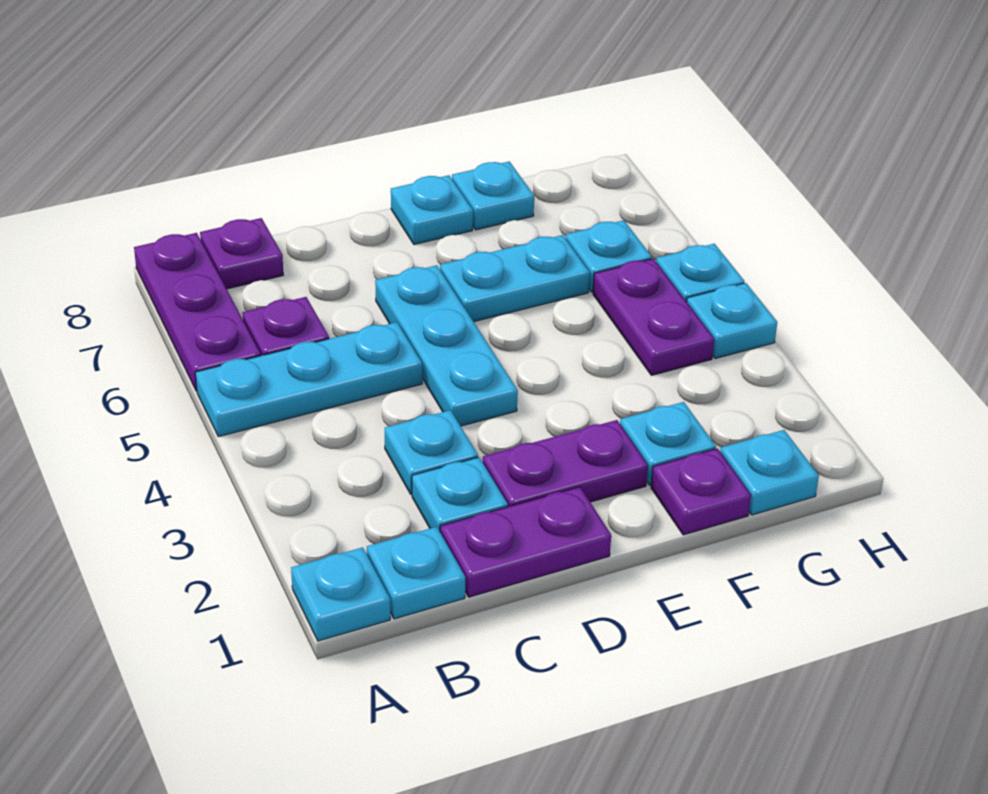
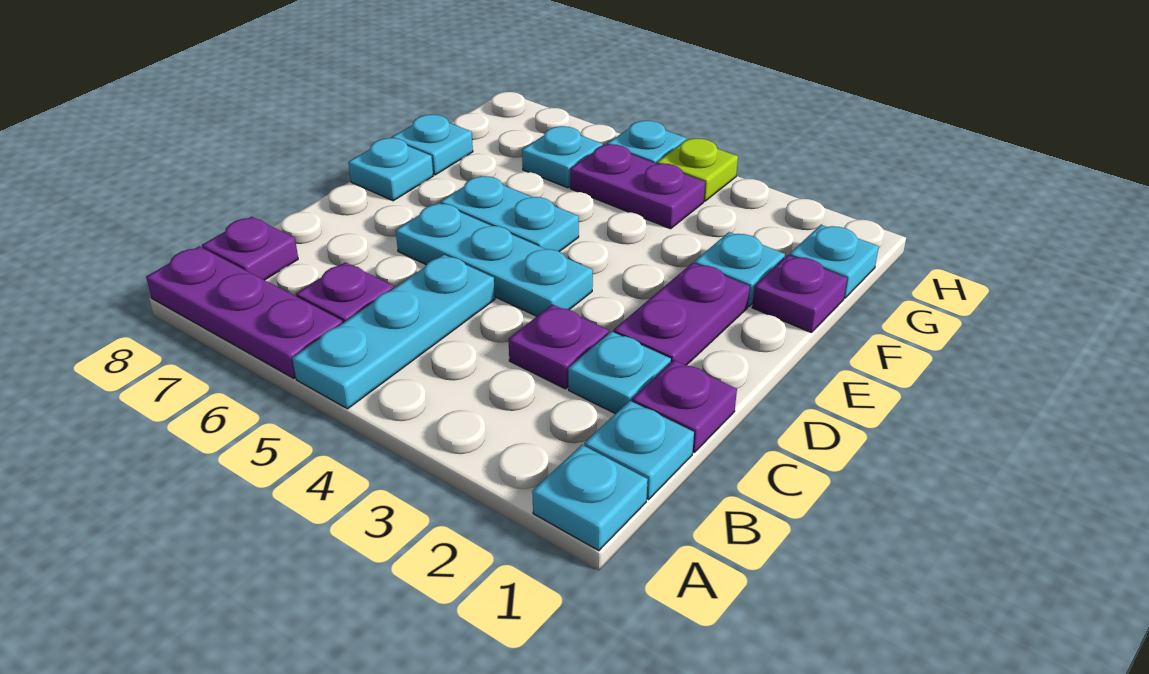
purple plate C1:D1 level 1 -> purple plate C1 level 1
cyan plate C3 level 1 -> purple plate C3 level 1
cyan plate E6:F6 level 1 -> cyan plate E5:E6 level 1
cyan plate H4 level 1 -> lime plate H4 level 1

